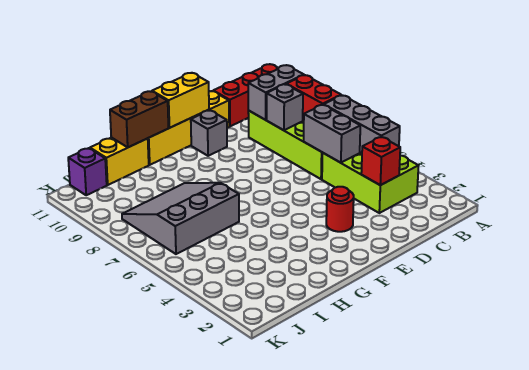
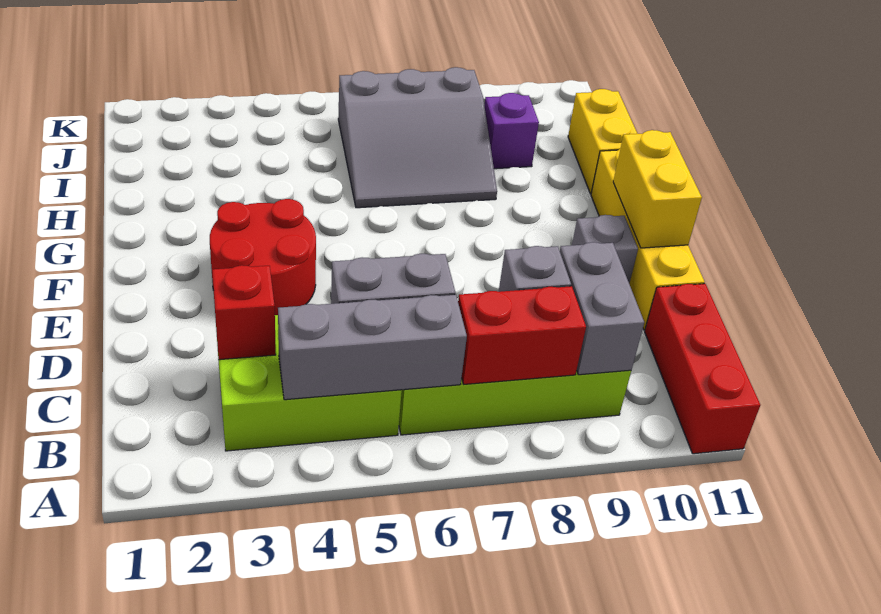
red round brick E3 level 1 -> red round brick E3:F4 level 1
brown brick G11:H11 level 2 -> none
grey slope H6:J8 level 1 top 6 -> grey slope H6:J8 level 1 top J
purple brick J11 level 1 -> purple brick I9 level 1

